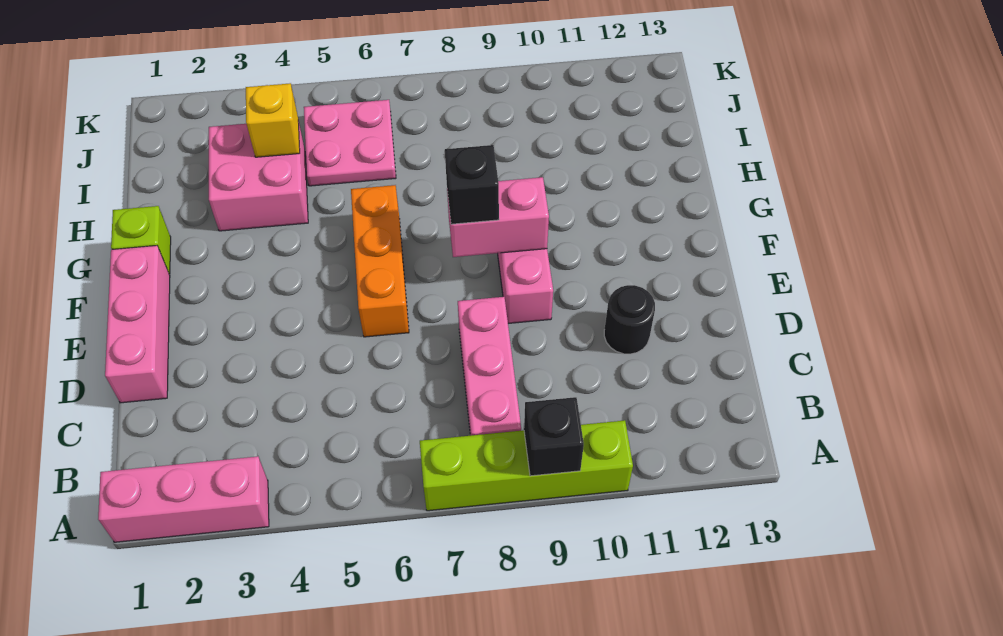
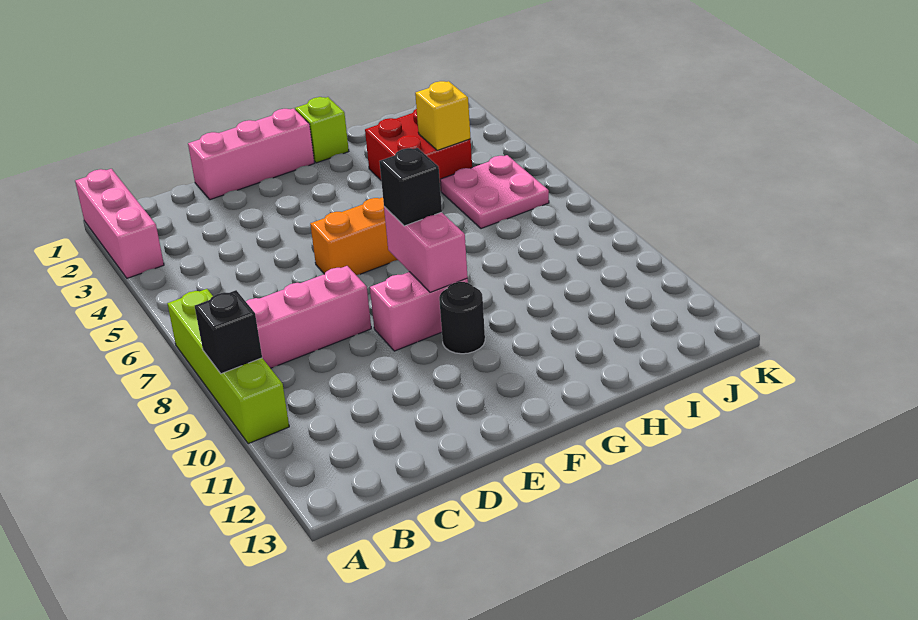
black round brick D11 level 1 -> black round brick F10 level 1
pink brick H3:I4 level 1 -> red brick H3:I4 level 1

